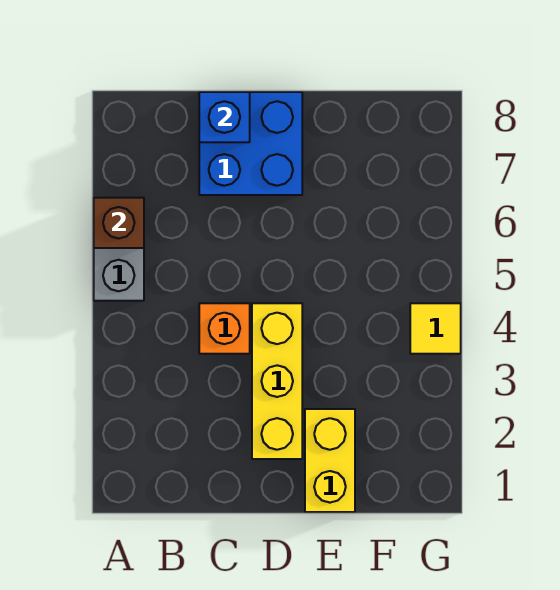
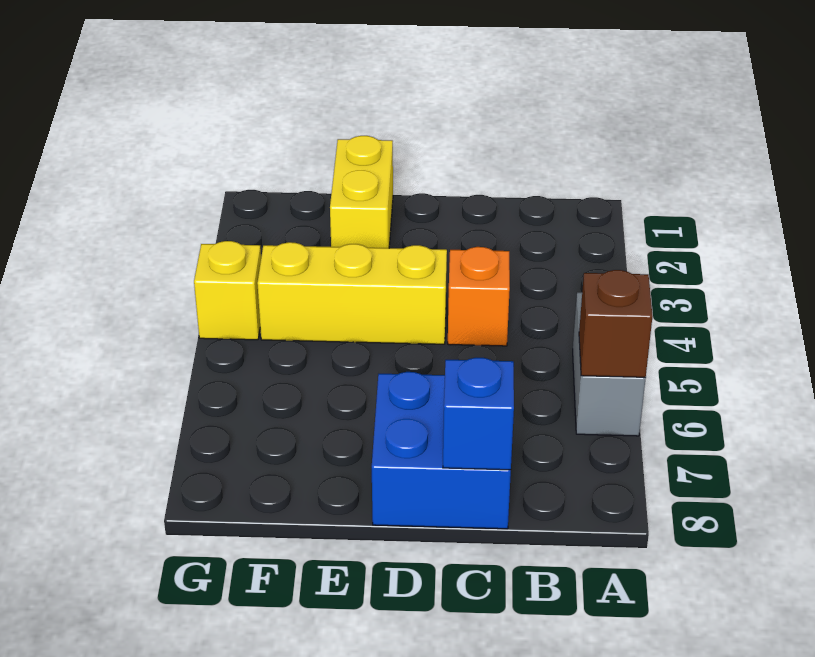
yellow brick D2:D4 level 1 -> yellow brick D4:F4 level 1
yellow tile G4 level 1 -> yellow brick G4 level 1

